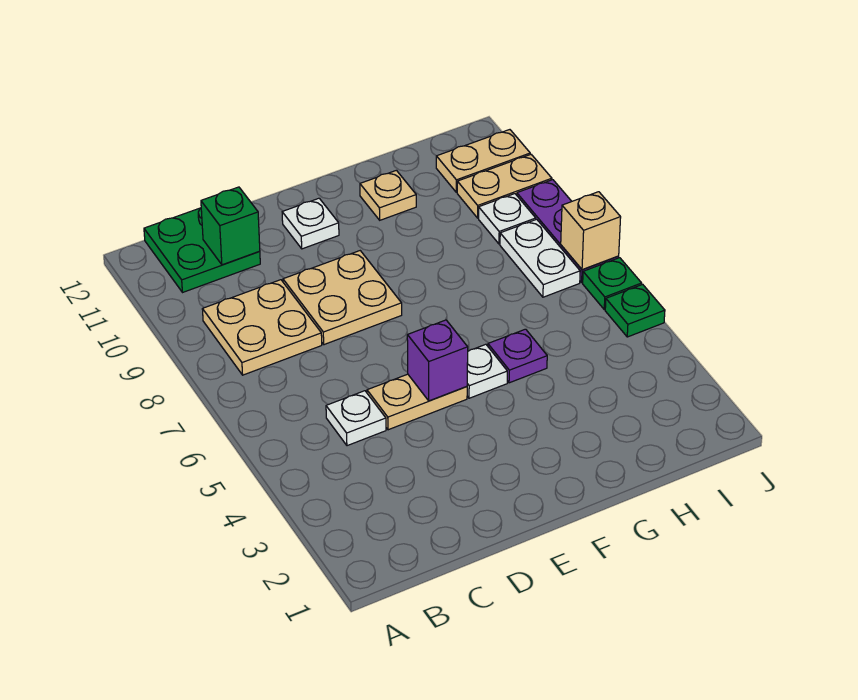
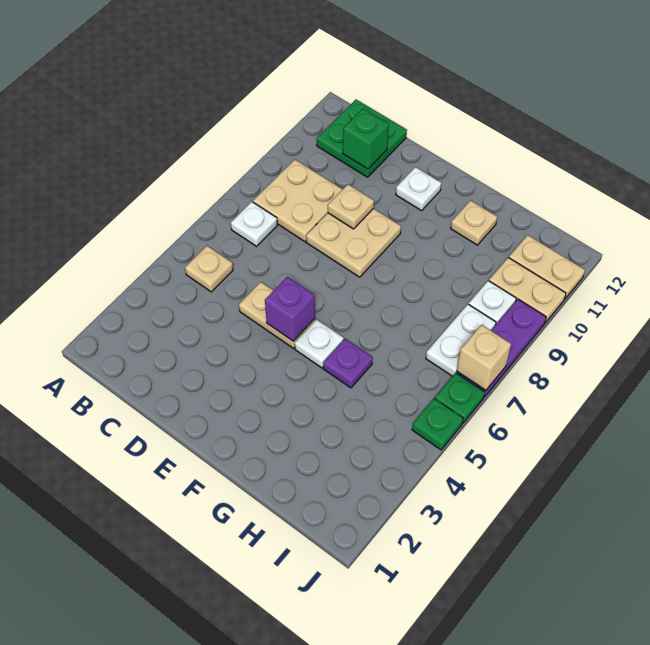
none -> tan plate B5 level 1
white plate C5 level 1 -> white plate B7 level 1
none -> tan plate D9 level 2

